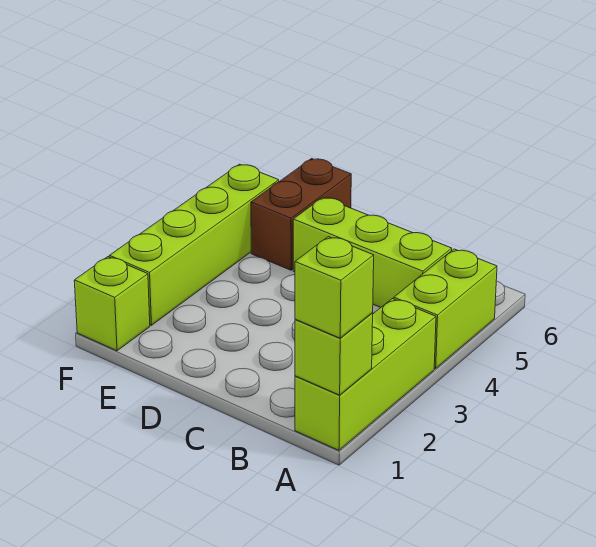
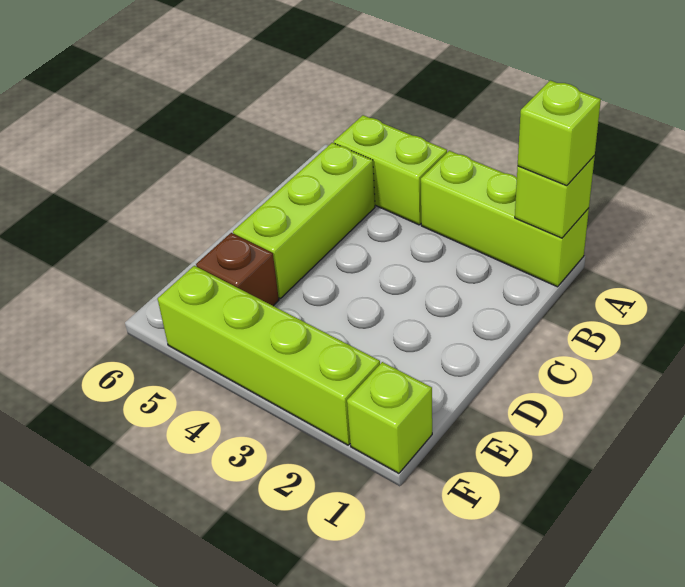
brown brick E5:E6 level 1 -> brown brick E5 level 1

